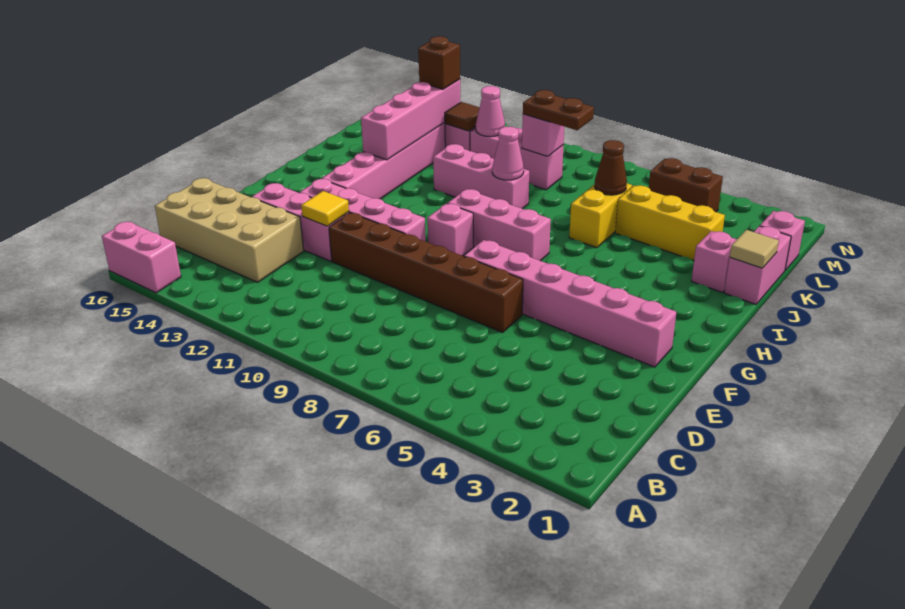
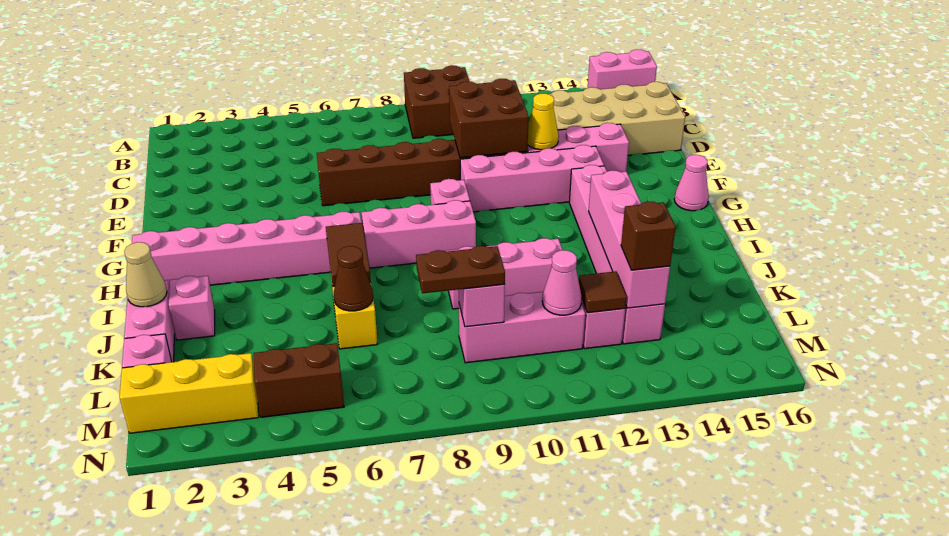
none -> brown brick A9:B10 level 1
none -> brown brick D10:E11 level 2
yellow tile E12 level 2 -> yellow cone E12 level 2
pink brick F2:F7 level 1 -> pink brick H1:H6 level 1
none -> brown tile I6:J6 level 2
tan tile J1 level 2 -> tan cone J1 level 2
pink cone J9 level 2 -> pink cone G16 level 1
yellow brick K3:K5 level 1 -> yellow brick M1:M3 level 1

